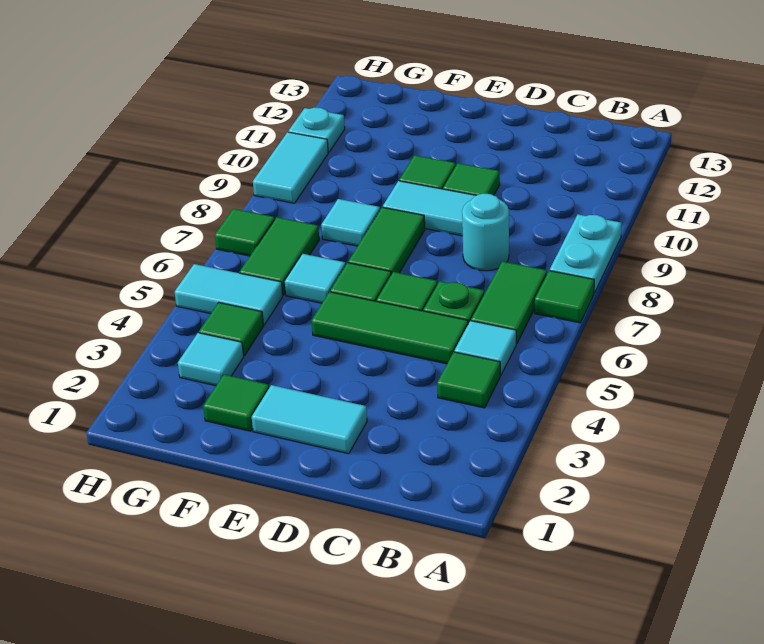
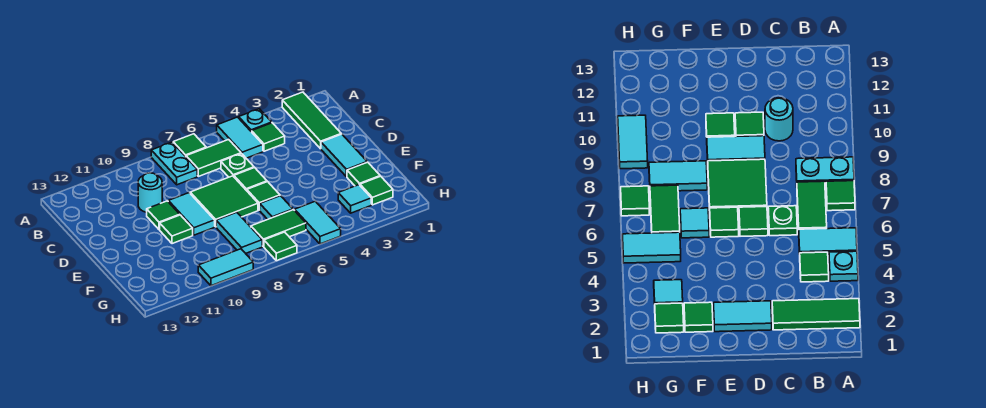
cyan plate A8:A9 level 1 -> cyan plate A8:B8 level 1
cyan tile B5 level 1 -> cyan tile A5:B5 level 1
green tile C5:E5 level 1 -> green tile A2:C2 level 1
cyan round brick C8 level 1 -> cyan round brick C10 level 1
green tile E7:E8 level 1 -> green tile D7:E8 level 1
cyan tile F8 level 1 -> cyan tile F8:G8 level 1
green tile G4 level 1 -> green tile G2 level 1
cyan plate H11 level 1 -> cyan plate A4 level 1

